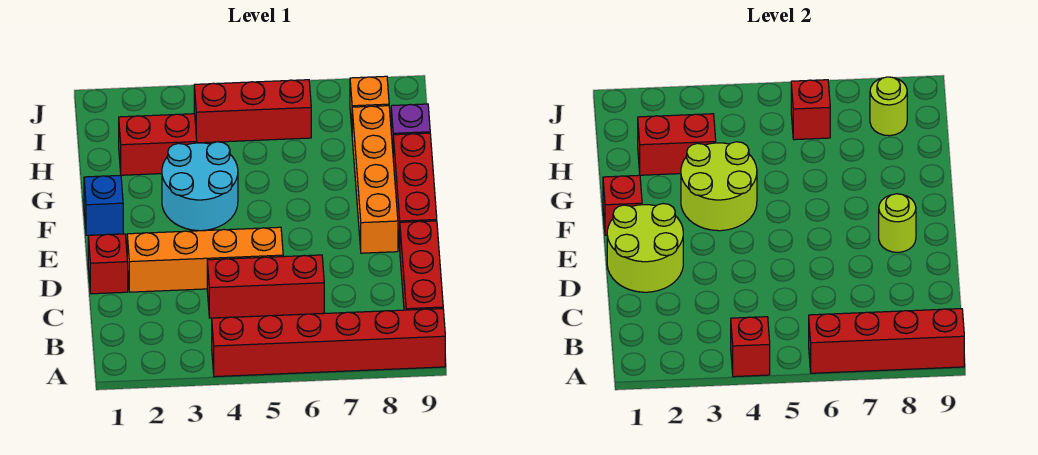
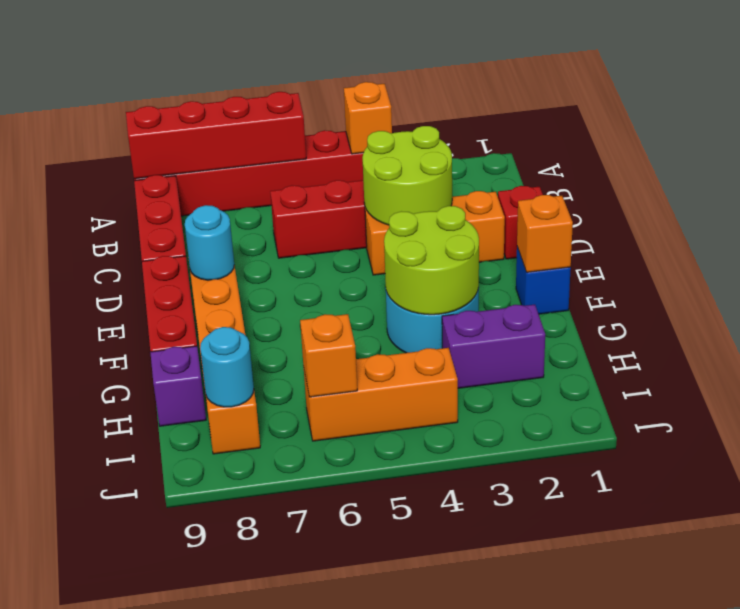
red brick A4 level 2 -> orange brick A4 level 2
lime round brick D1:E2 level 2 -> lime round brick C3:D4 level 2
orange brick D2:D5 level 1 -> orange brick D2:D4 level 1
lime round brick E8 level 2 -> cyan round brick E8 level 2
red brick F1 level 2 -> orange brick F1 level 2
red brick H2:H3 level 1 -> purple brick H2:H3 level 1
red brick H2:H3 level 2 -> none
red brick I4:I6 level 1 -> orange brick I4:I6 level 1
red brick I6 level 2 -> orange brick I6 level 2
lime round brick I8 level 2 -> cyan round brick I8 level 2

